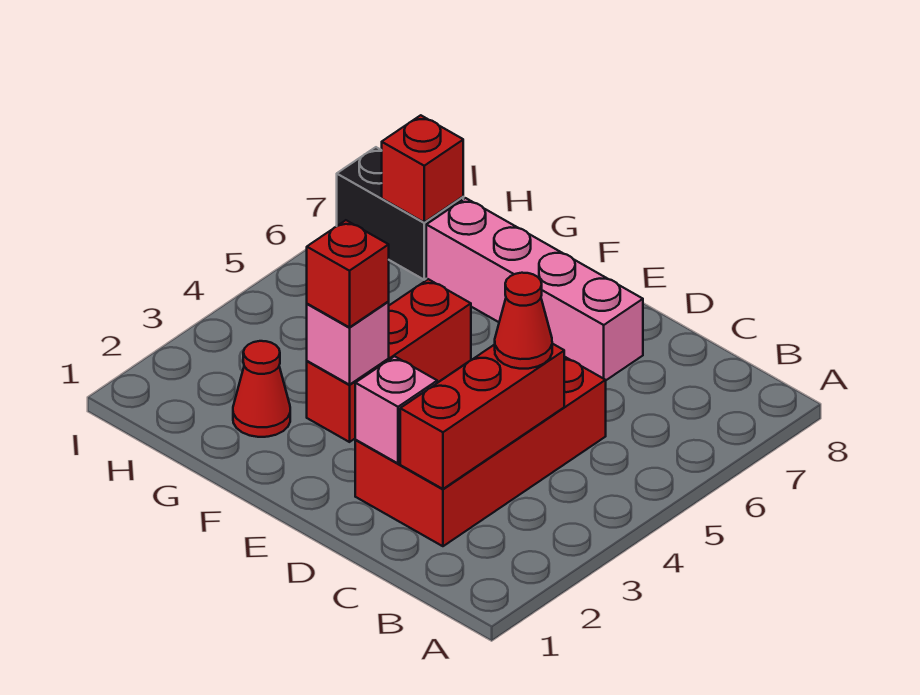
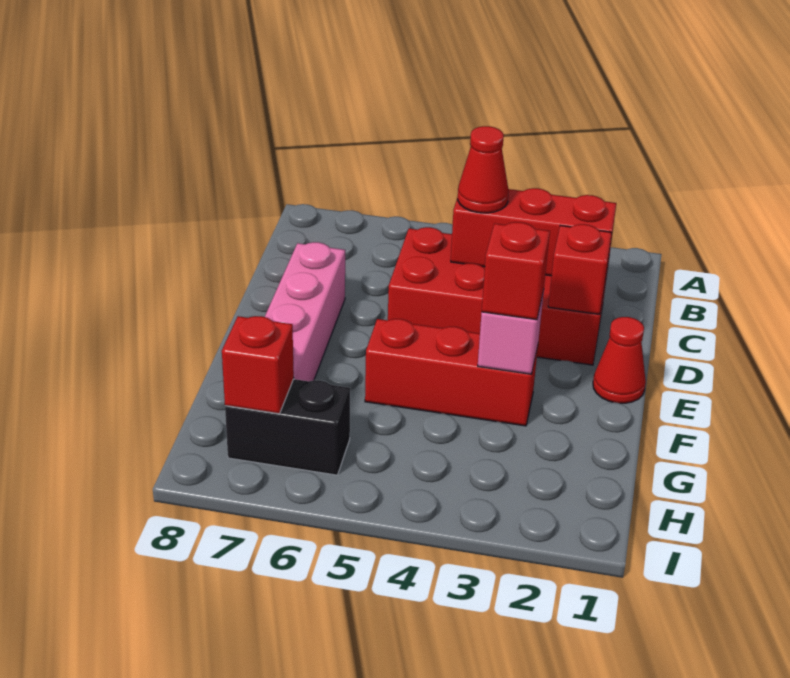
pink brick D2 level 2 -> red brick D2 level 2
red cone G2 level 1 -> red cone E1 level 1
black brick H7:I7 level 1 -> black brick H6:H7 level 1

